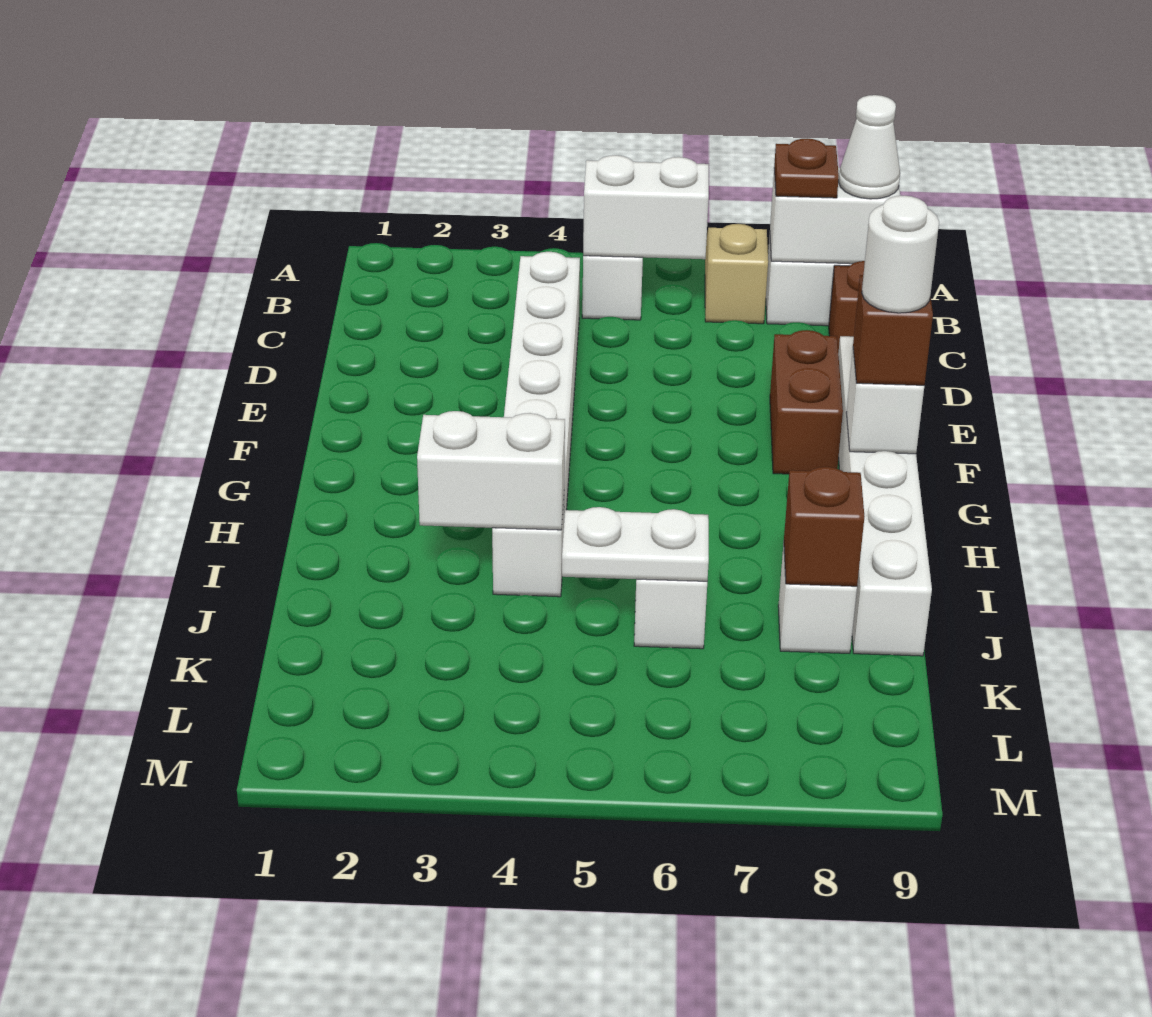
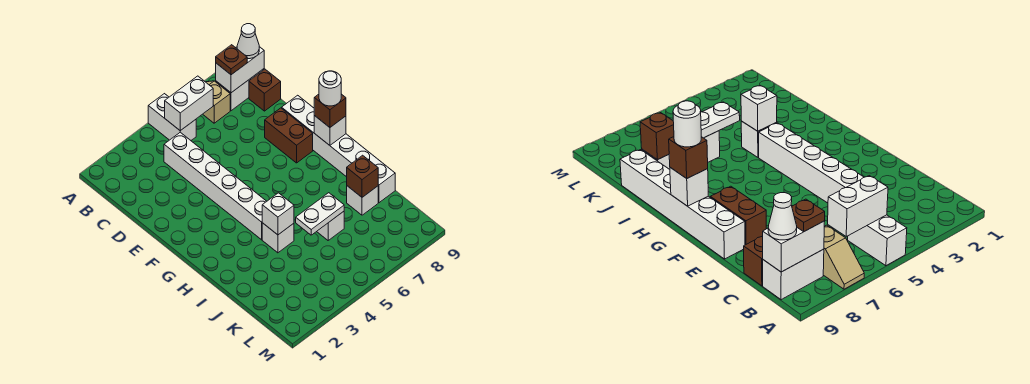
white brick I3:I4 level 2 -> white brick I4 level 2

